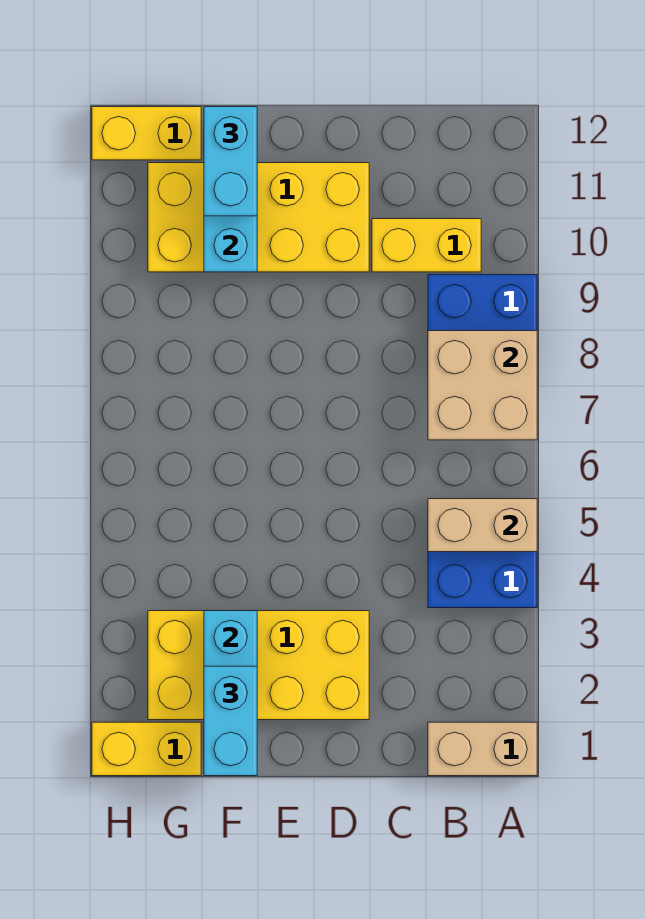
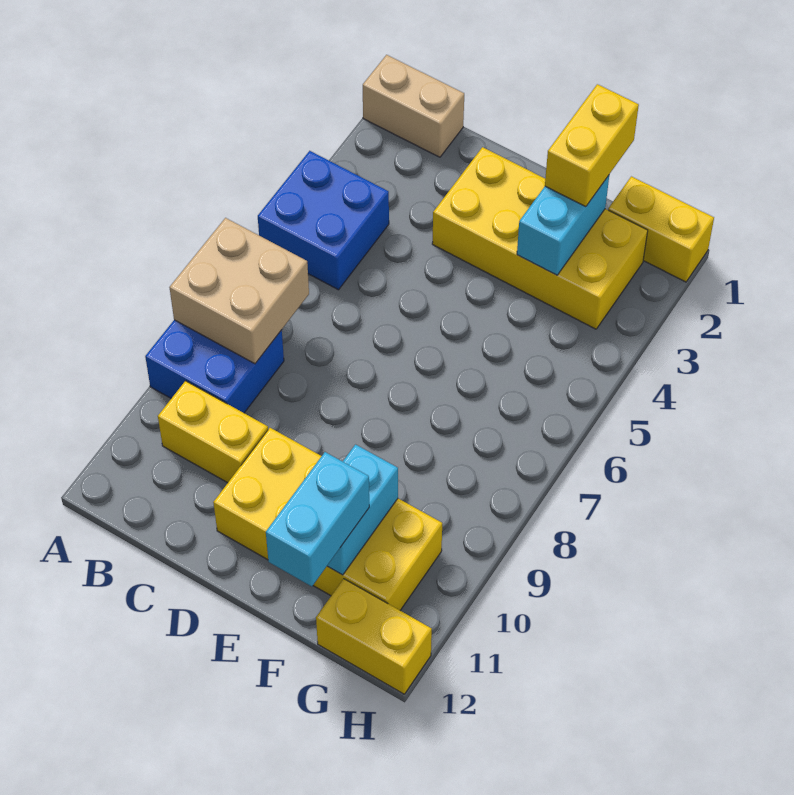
tan brick A5:B5 level 2 -> none
cyan brick F1:F2 level 3 -> yellow brick F1:F2 level 3

